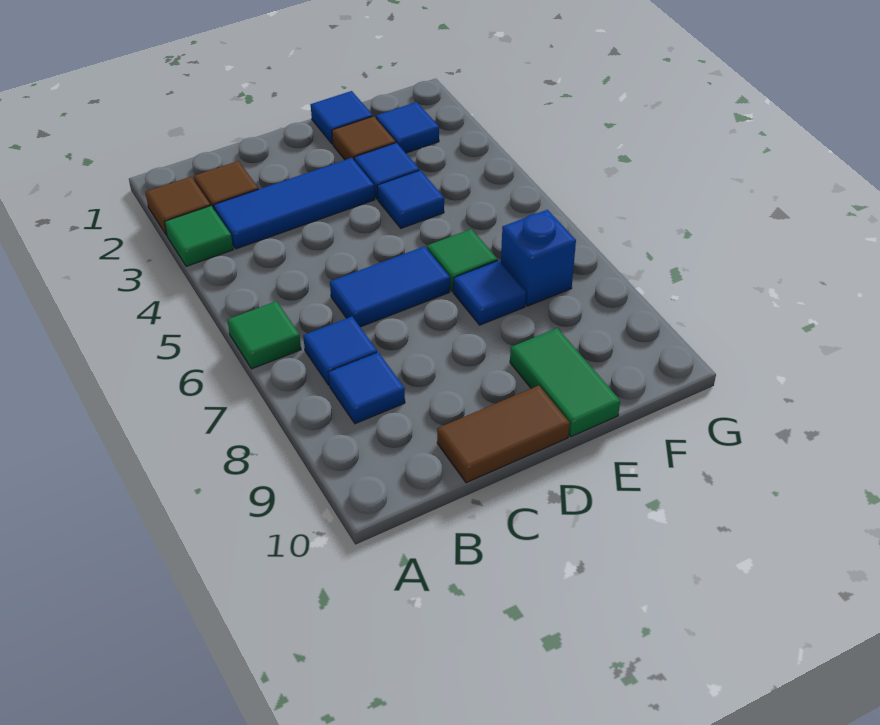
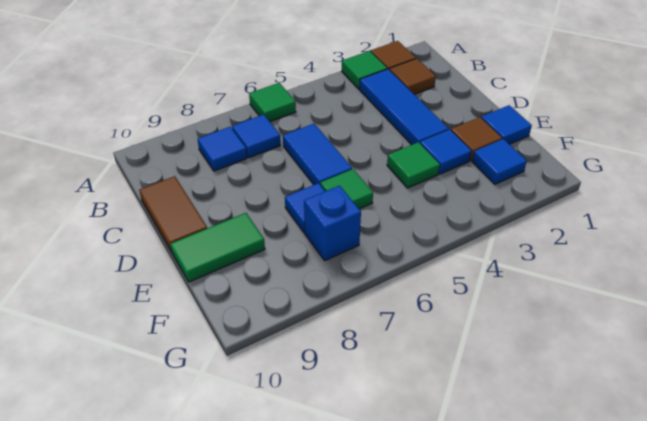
blue tile E4 level 1 -> green tile E4 level 1

